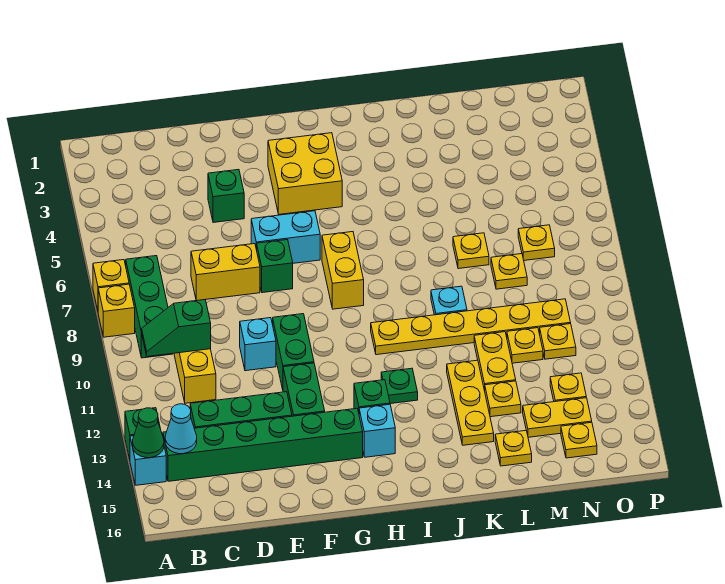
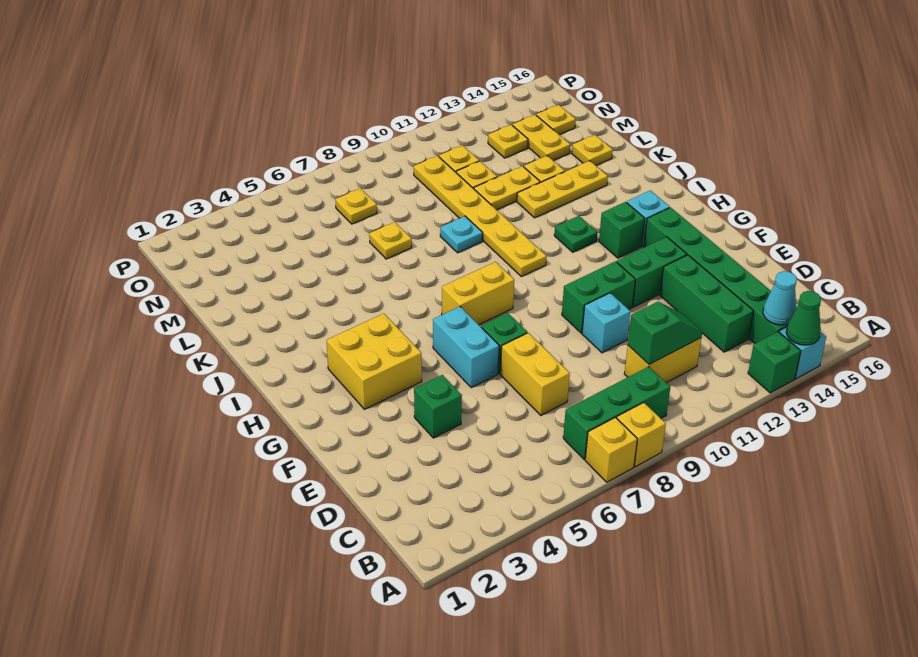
green slope B10:C10 level 2 top C -> green slope C10:C11 level 2 top 10
yellow plate M8 level 1 -> none

